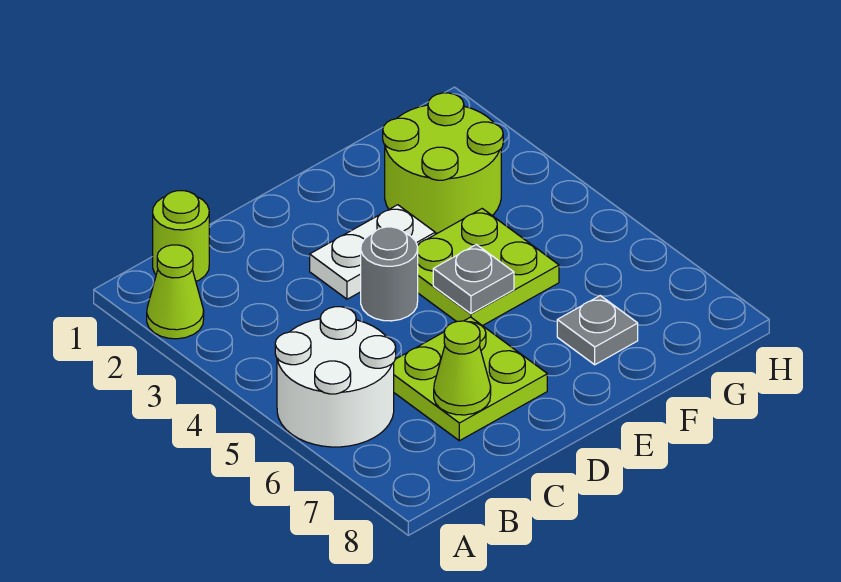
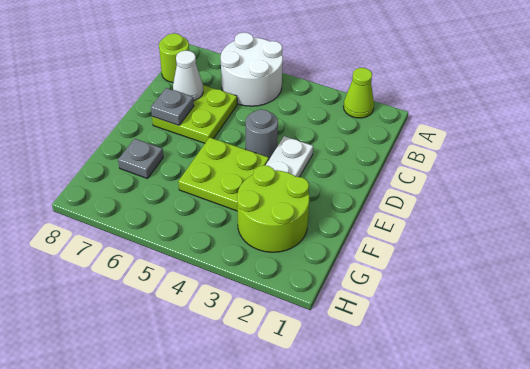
lime round brick B1 level 1 -> lime round brick B8 level 1
lime cone C7 level 2 -> white cone C7 level 2
grey plate E5 level 2 -> grey plate D7 level 2

